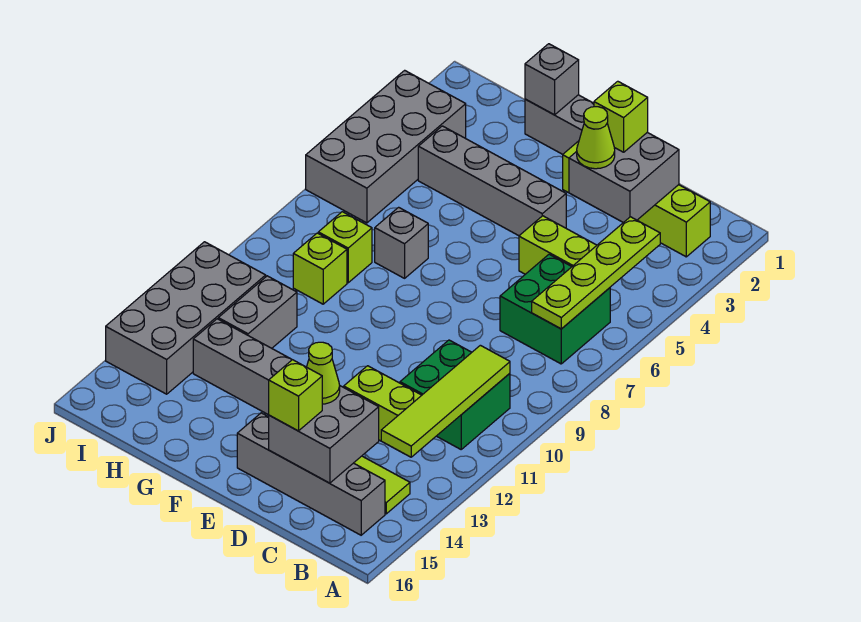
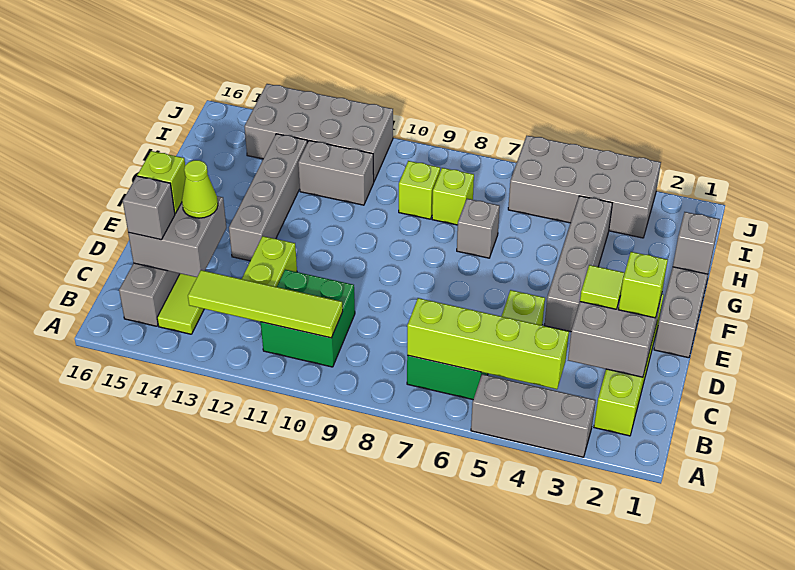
none -> grey brick A3:A5 level 1
lime plate B4:B7 level 2 -> lime brick B4:B7 level 2
none -> grey brick C15 level 3
lime cone D3 level 3 -> lime tile D3 level 3

